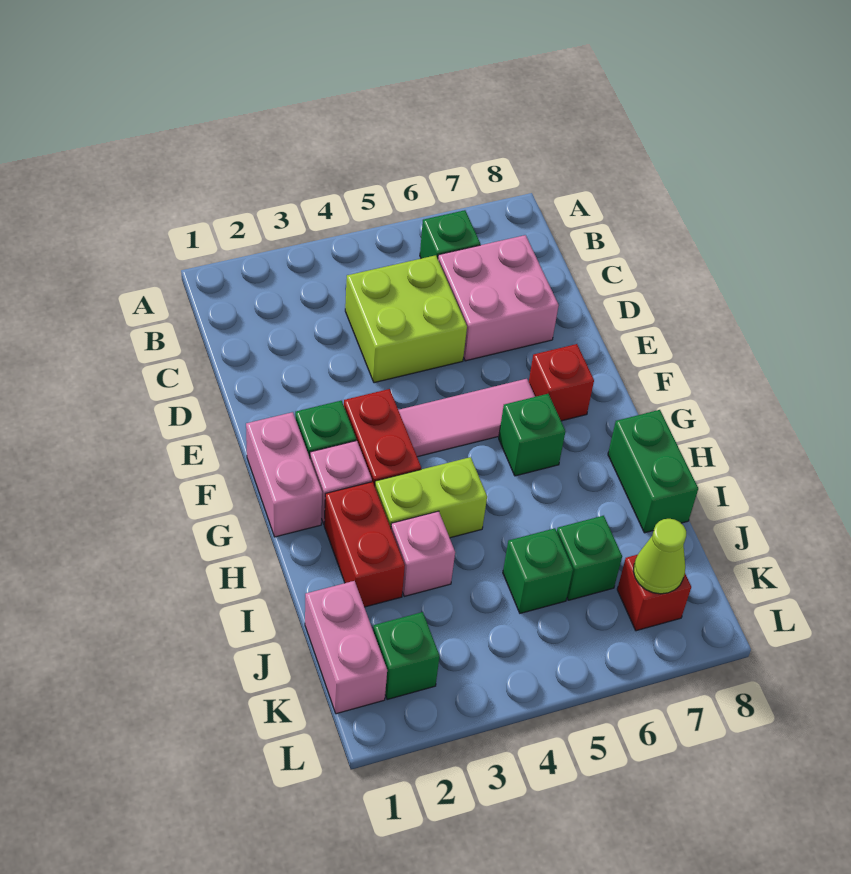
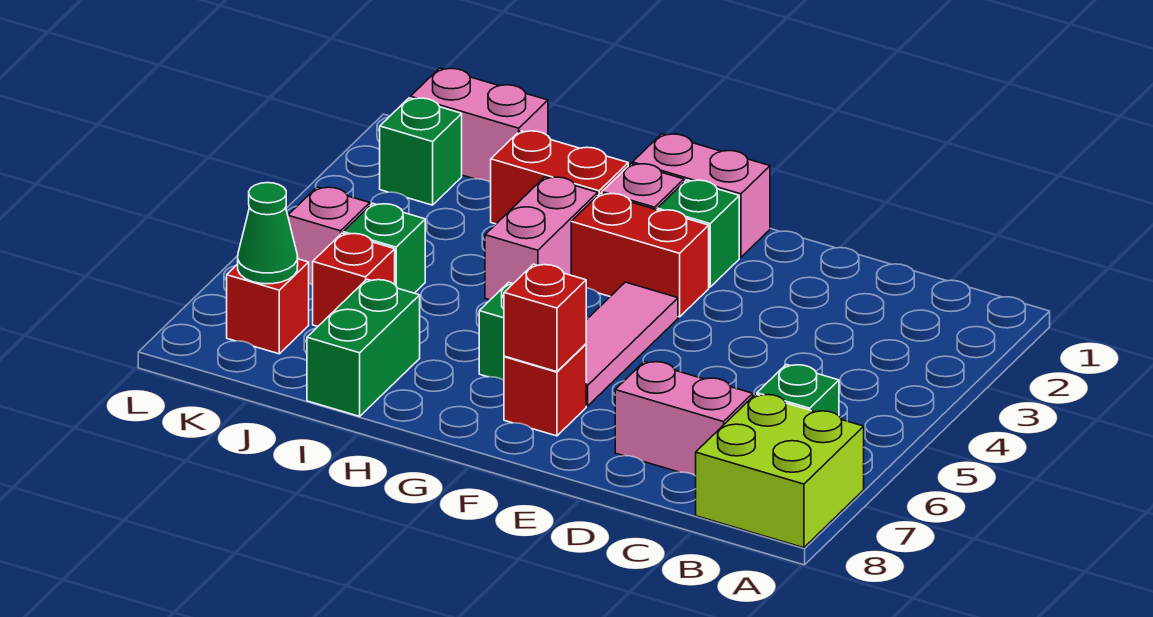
lime brick C4:D5 level 1 -> lime brick A7:B8 level 1
pink brick C6:D7 level 1 -> pink brick C7:D7 level 1
none -> red brick F7 level 2
lime brick H3:H4 level 1 -> pink brick H3:H4 level 1
green brick H8:I8 level 1 -> green brick I7:I8 level 1
pink brick I3 level 1 -> pink brick K5 level 1
green brick J6 level 1 -> red brick J6 level 1
lime cone K7 level 2 -> green cone K7 level 2

